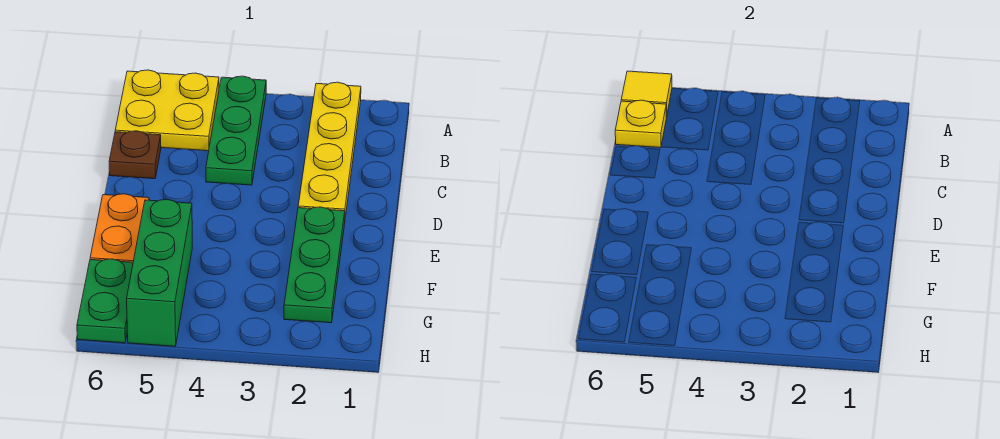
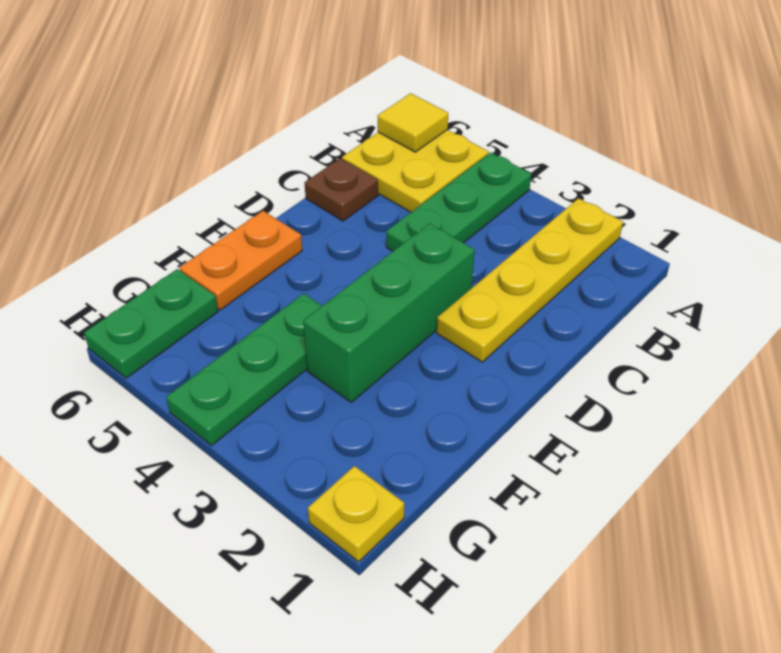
yellow plate B6 level 2 -> yellow plate H1 level 1
green plate E2:G2 level 1 -> green plate F4:H4 level 1
green brick F5:H5 level 1 -> green brick D3:F3 level 1

